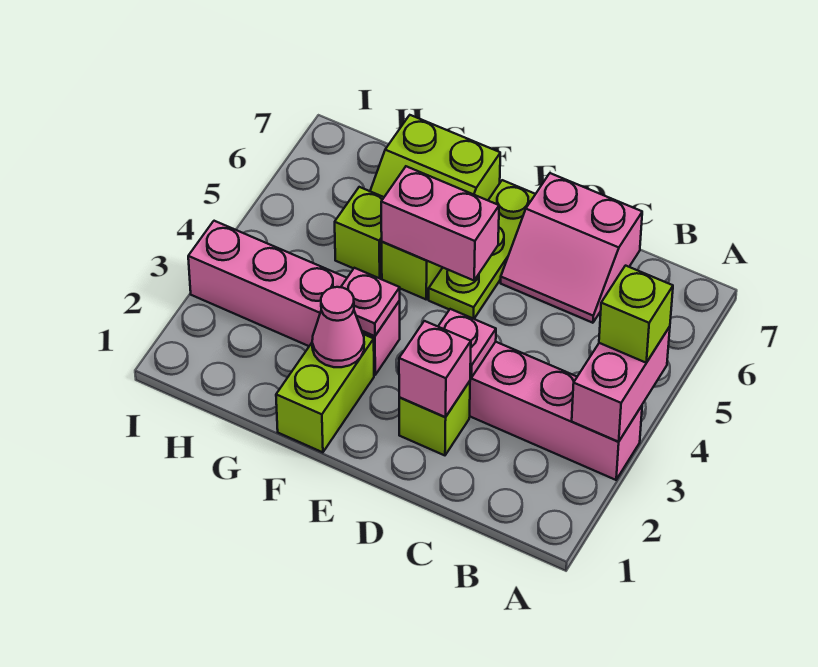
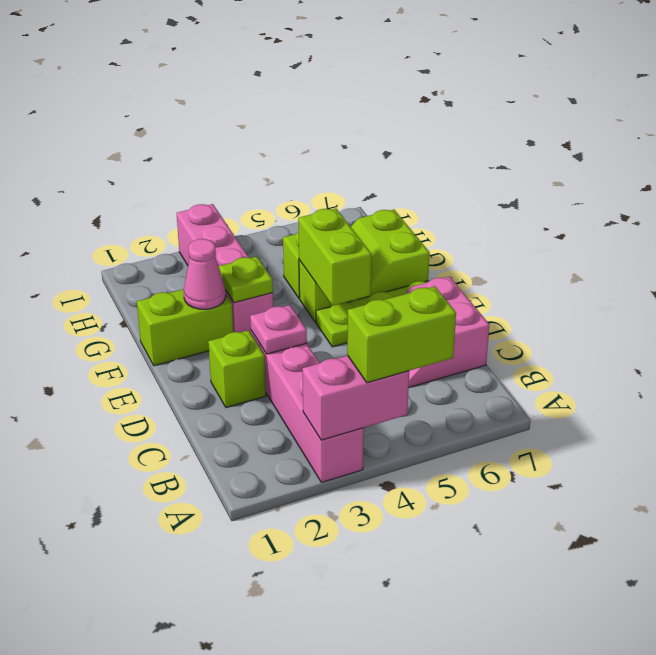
lime brick A4 level 3 -> lime brick A4:A5 level 3
pink brick D2 level 2 -> none
pink brick E5:F5 level 2 -> lime brick E5:F5 level 2
pink plate F3 level 2 -> lime plate F3 level 2

